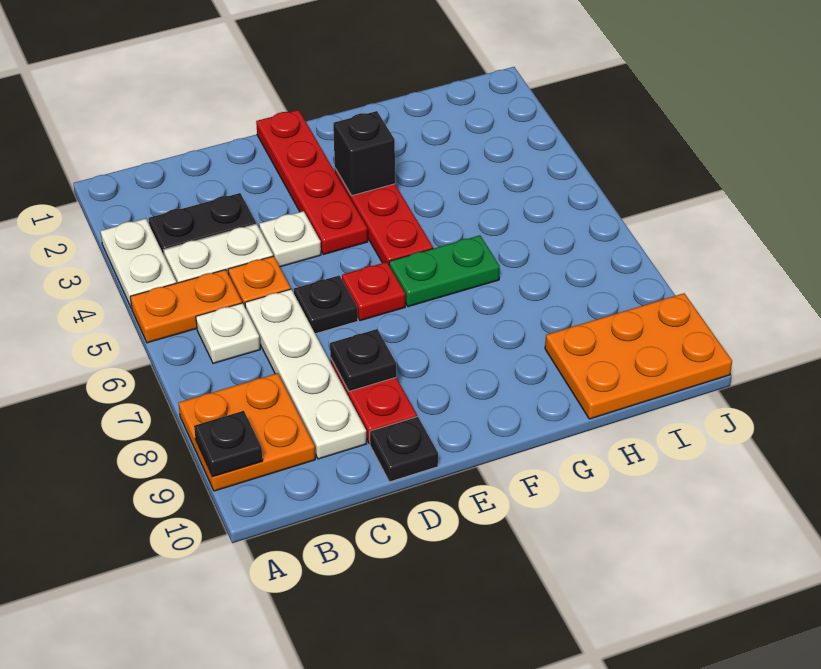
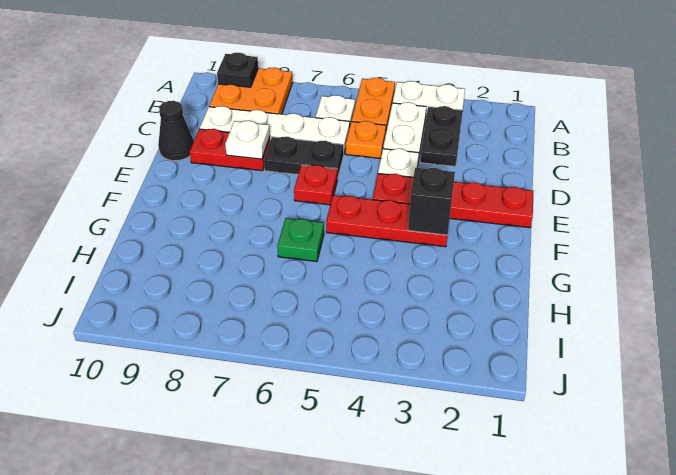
black plate D6 level 1 -> black plate D6:D7 level 1
black plate D8 level 2 -> white plate D8 level 2
black plate D10 level 1 -> black cone D10 level 1
green plate F6:G6 level 1 -> green plate G6 level 1
orange plate H9:J10 level 1 -> none

